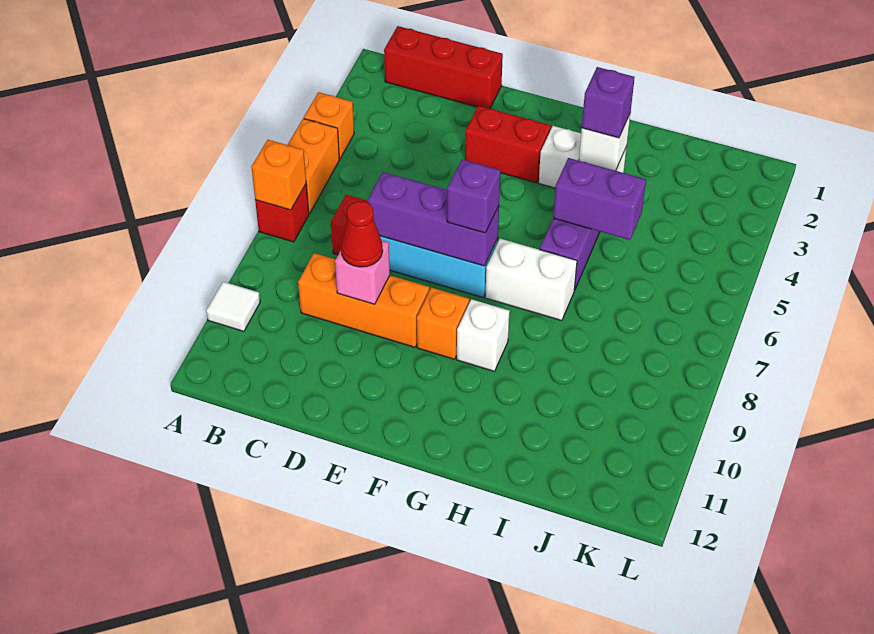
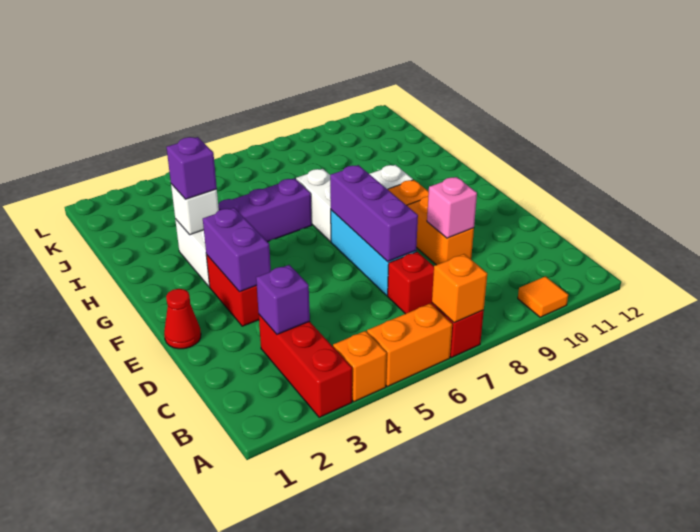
white tile A10 level 1 -> orange tile A10 level 1
red brick B1:D1 level 1 -> red brick A3:C3 level 1
orange brick C9:E9 level 1 -> orange brick D9:E9 level 1
red cone D9 level 3 -> red cone E1 level 1
purple brick F7 level 3 -> purple brick C3 level 2
purple brick H5:I5 level 2 -> purple brick E3:F3 level 2

